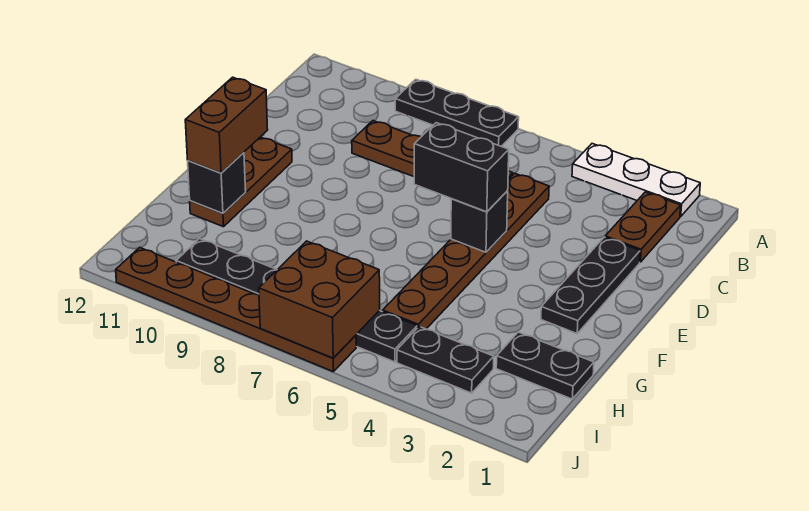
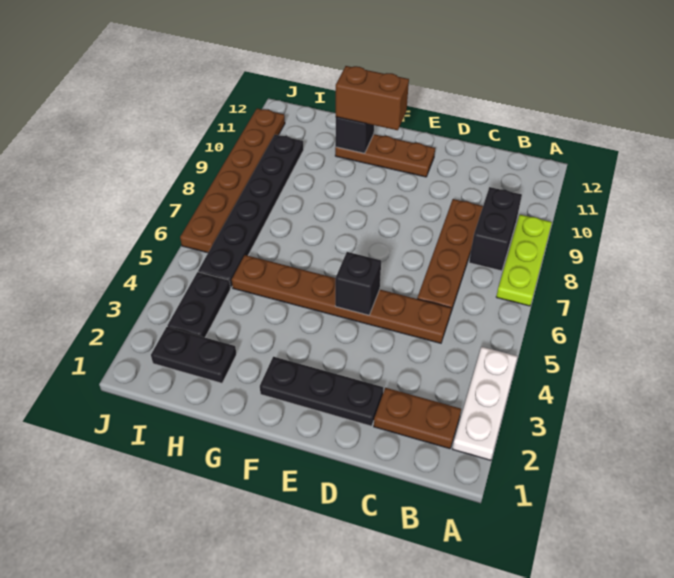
black plate A7:A9 level 1 -> lime plate A7:A9 level 1
black brick E5:E6 level 3 -> black brick B8:B9 level 1
black plate H1:H2 level 1 -> black plate H2:I2 level 1
brown brick I6:J7 level 2 -> none

